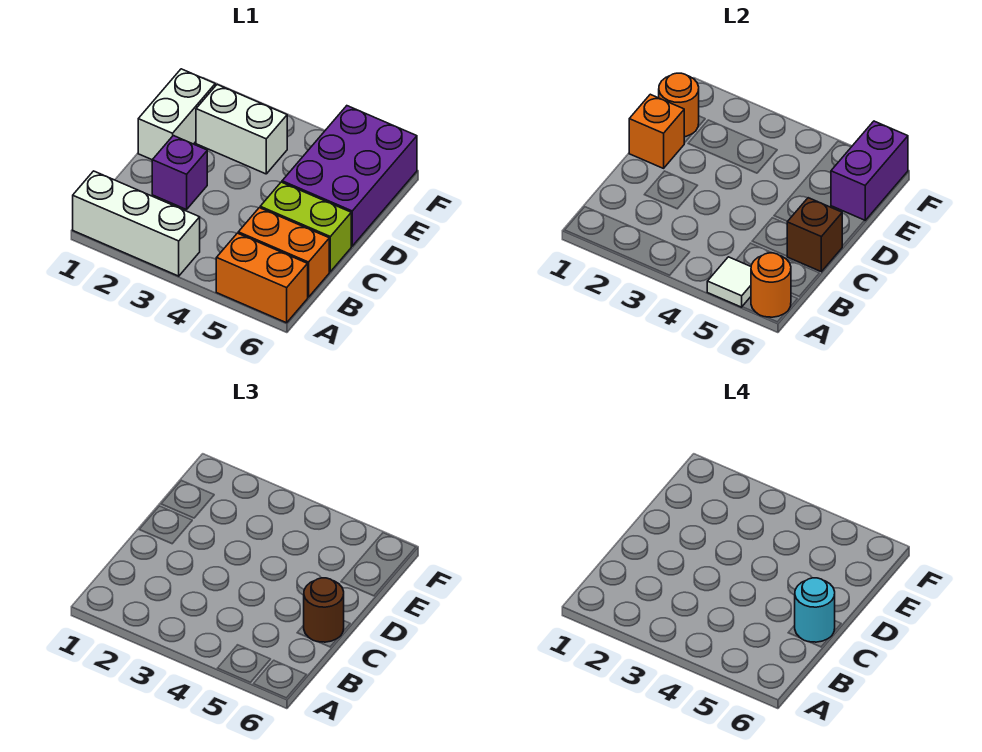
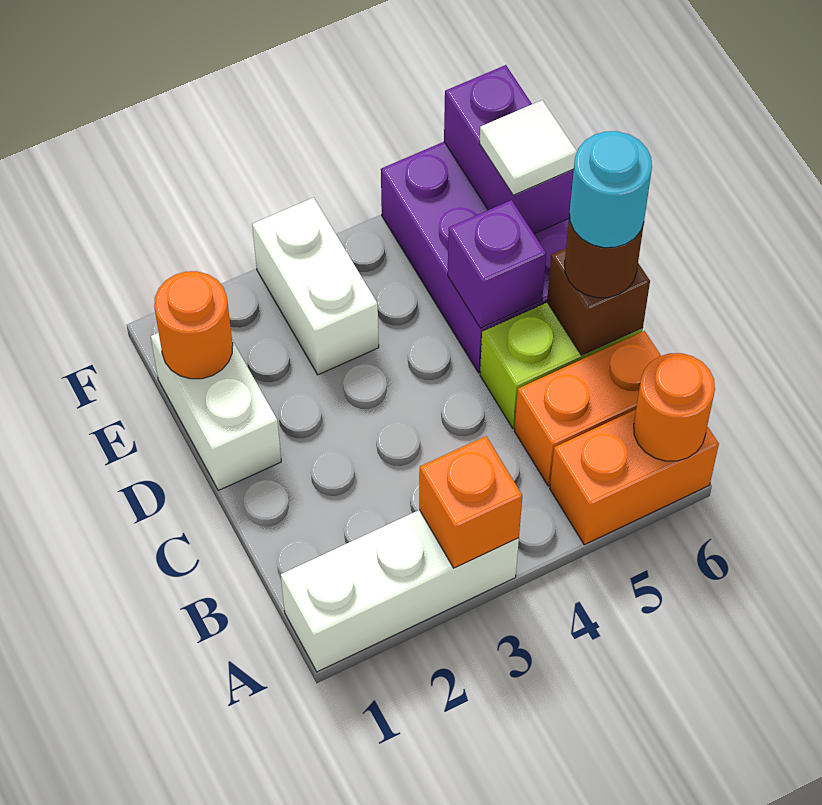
white tile A5 level 2 -> white tile E6 level 3
purple brick C2 level 1 -> purple brick D5 level 2
orange brick D1 level 2 -> orange brick A3 level 2
white brick E2:E3 level 1 -> white brick E3:F3 level 1

